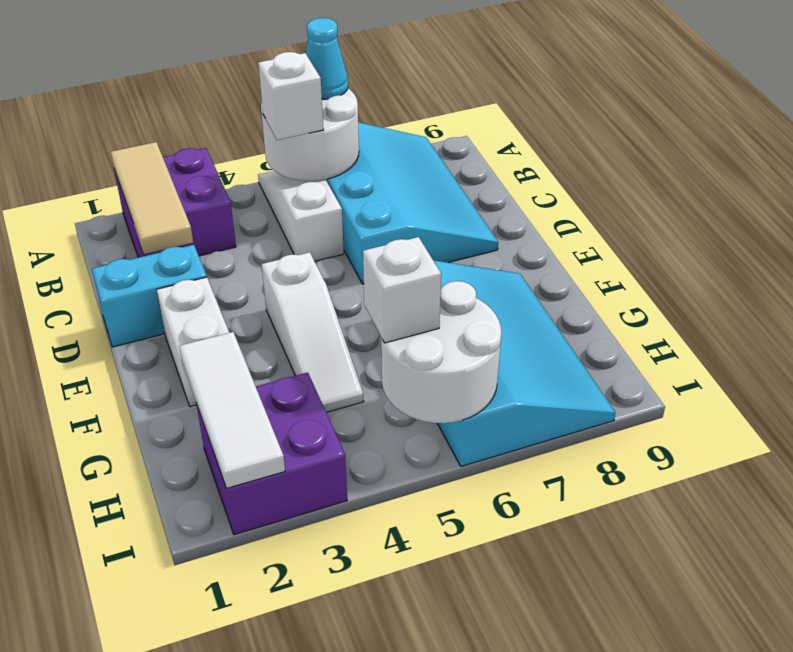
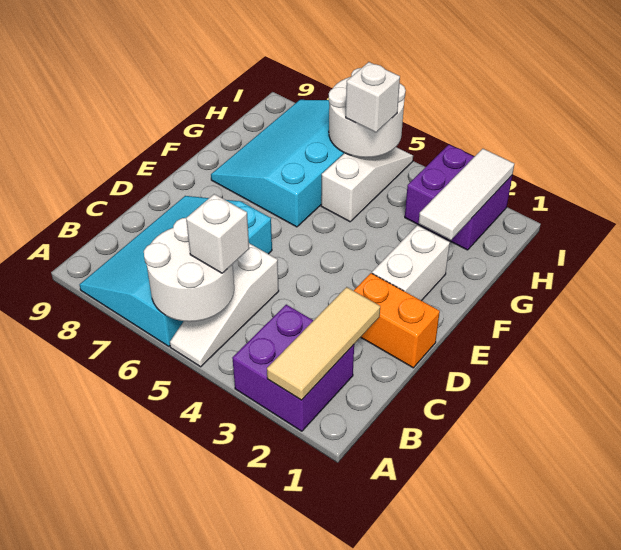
cyan cone A6 level 3 -> none
cyan brick D1:D2 level 1 -> orange brick D1:D2 level 1
white slope E4:G4 level 1 top E -> white slope G5:I5 level 1 top G

